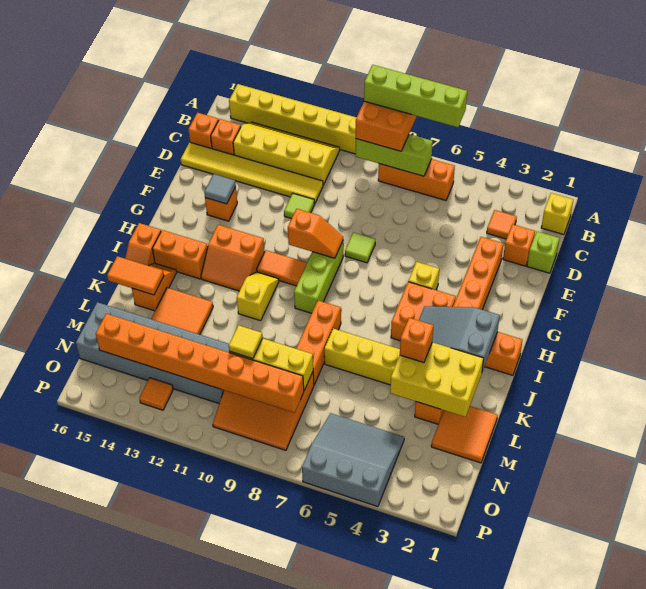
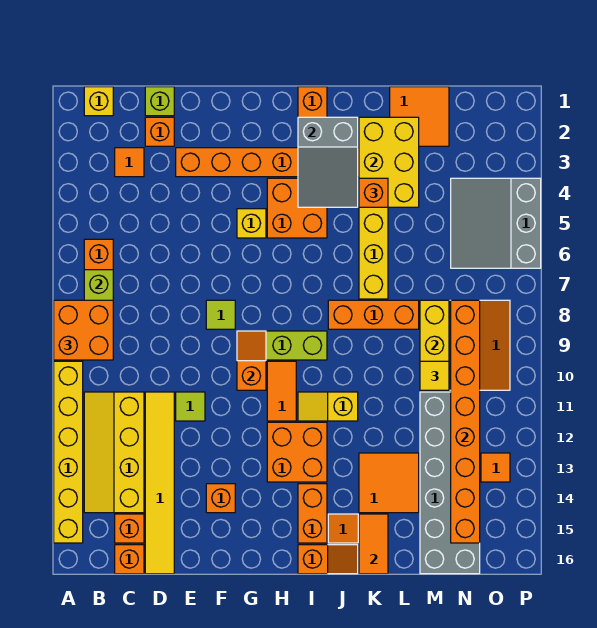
lime brick A6:A9 level 4 -> none
grey tile F14 level 2 -> none
orange slope H12:I13 level 1 top H -> orange brick H12:I13 level 1

